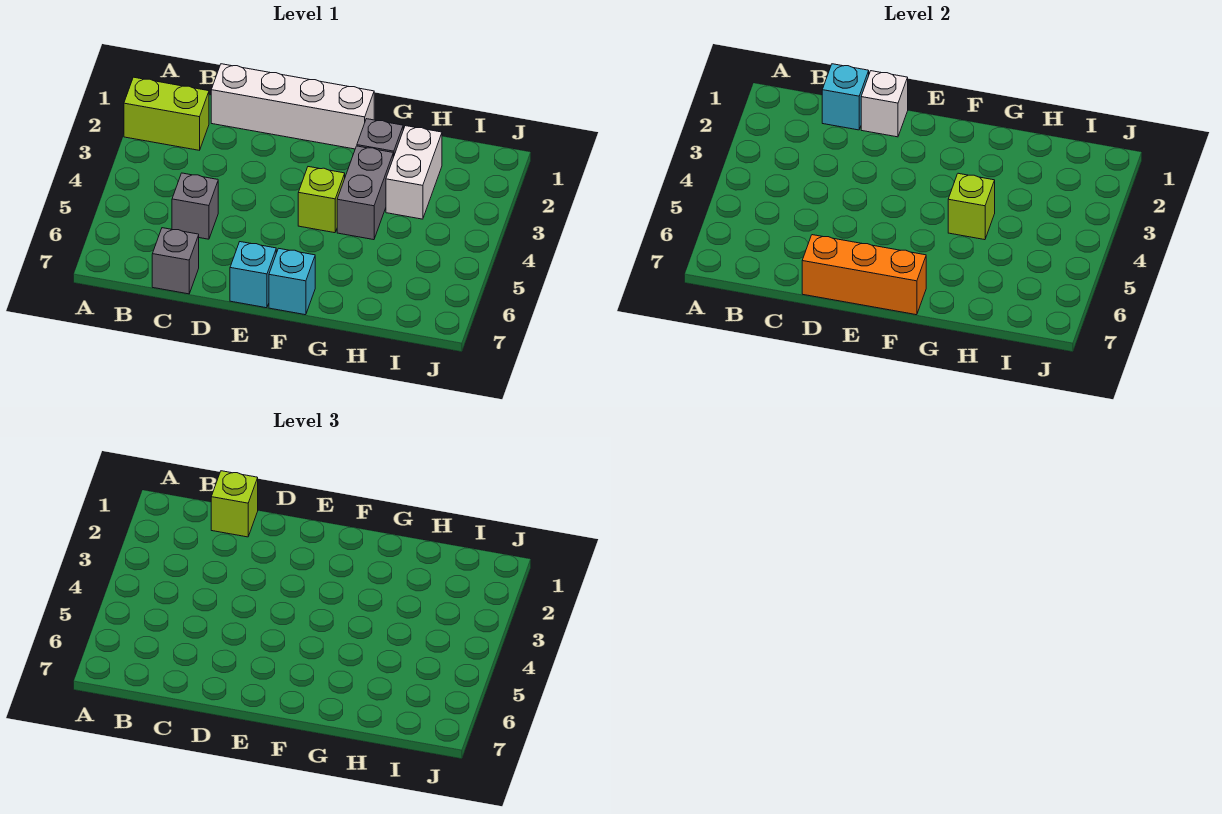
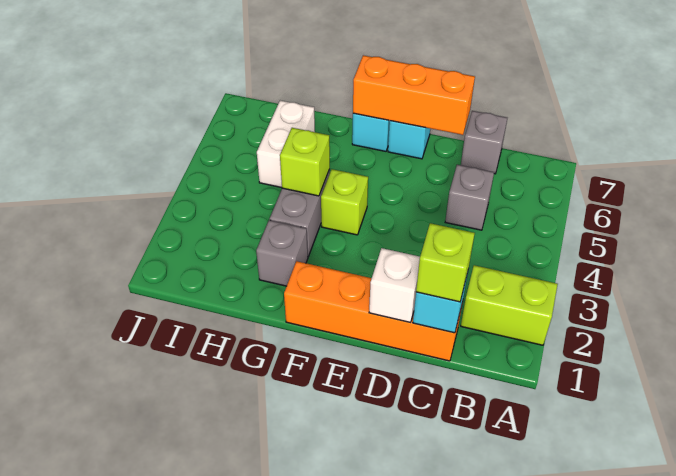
white brick C1:F1 level 1 -> orange brick C1:F1 level 1
white brick H2:H3 level 1 -> white brick H5:H6 level 1

